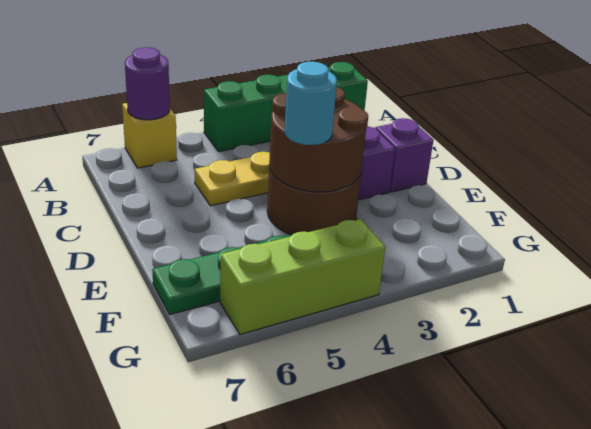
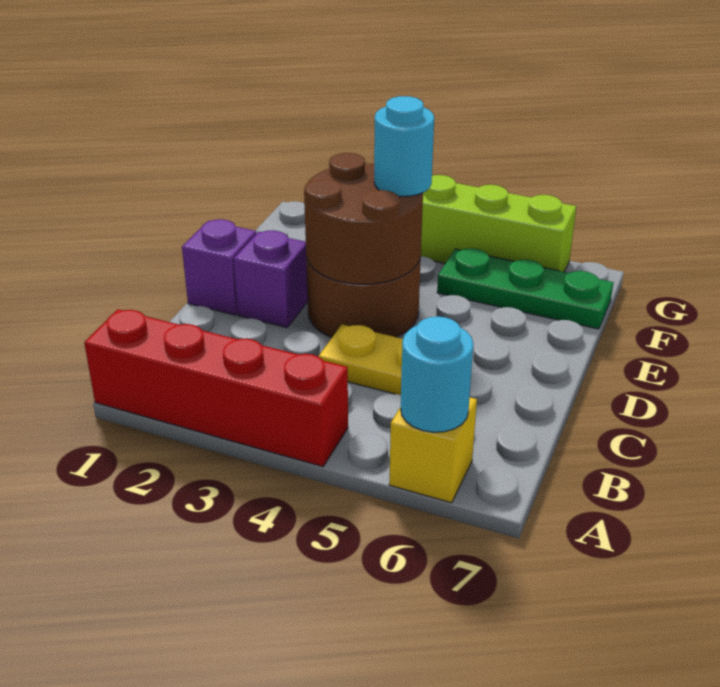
green brick A1:A4 level 1 -> red brick A1:A4 level 1
purple round brick A6 level 2 -> cyan round brick A6 level 2

